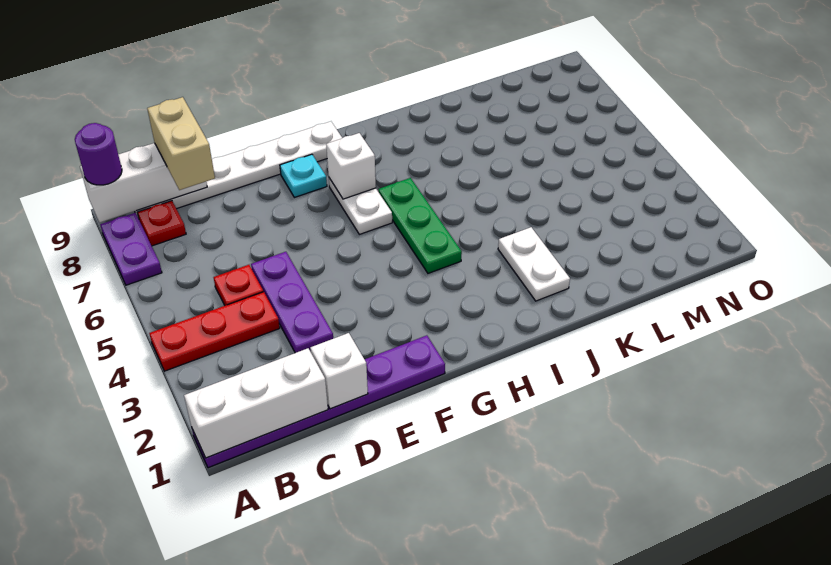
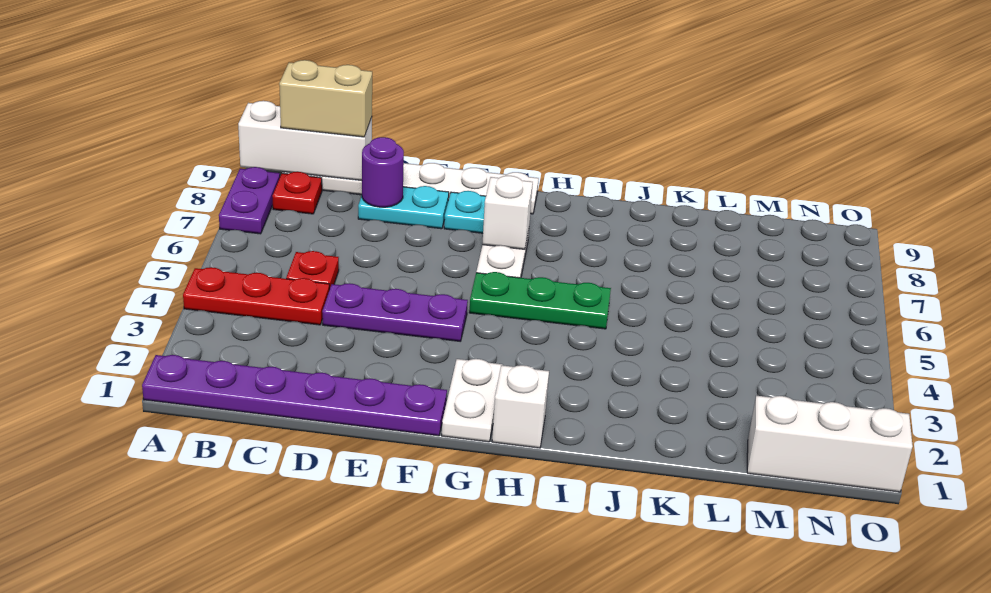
white brick A1:C1 level 2 -> white brick M1:O1 level 1
purple round brick A9 level 3 -> purple round brick D8 level 2
tan brick C8:C9 level 3 -> tan brick B9:C9 level 3
white brick D1 level 2 -> white brick H1 level 1
purple plate D3:D5 level 1 -> purple plate D4:F4 level 1
none -> cyan plate D8:E8 level 1
green plate H4:H6 level 1 -> green plate G5:I5 level 1
white plate J2:J3 level 1 -> white plate G1:G2 level 1

